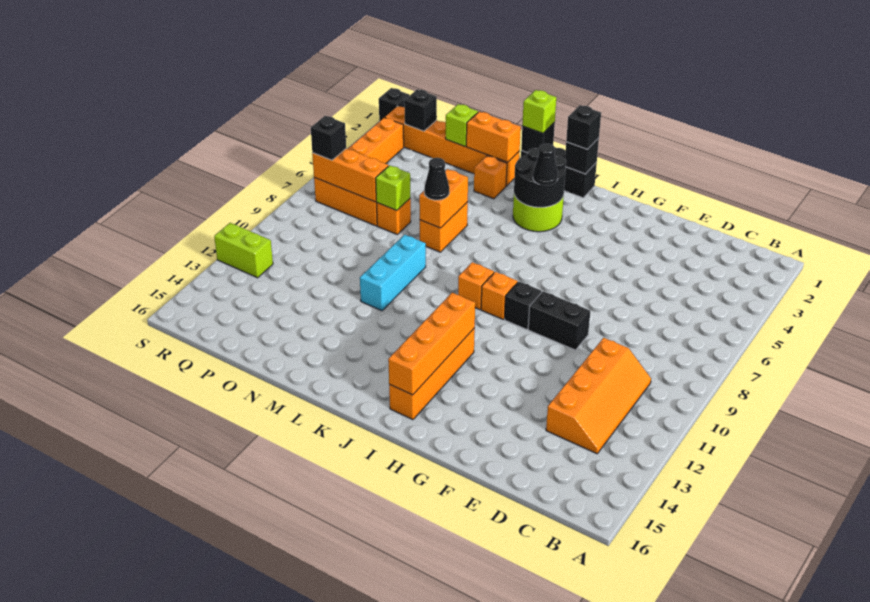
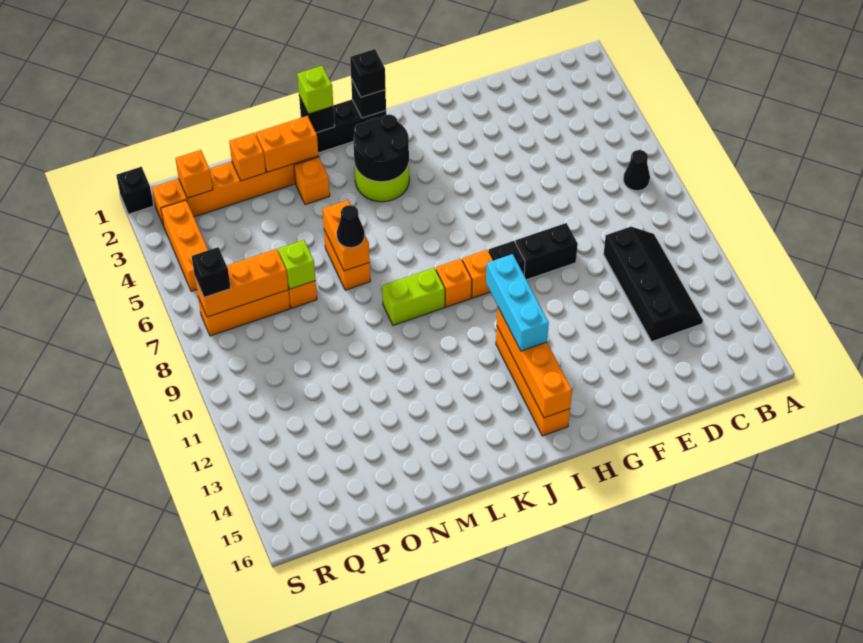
orange slope C10:D13 level 1 top D -> black slope C10:D13 level 1 top D
black cone J4 level 3 -> black cone B7 level 1
cyan brick M9:M11 level 1 -> cyan brick I11:I13 level 3
lime brick O2 level 2 -> orange brick O2 level 2
black brick Q2 level 2 -> orange brick Q2 level 2
lime brick R12:S12 level 1 -> lime brick K9:L9 level 1

